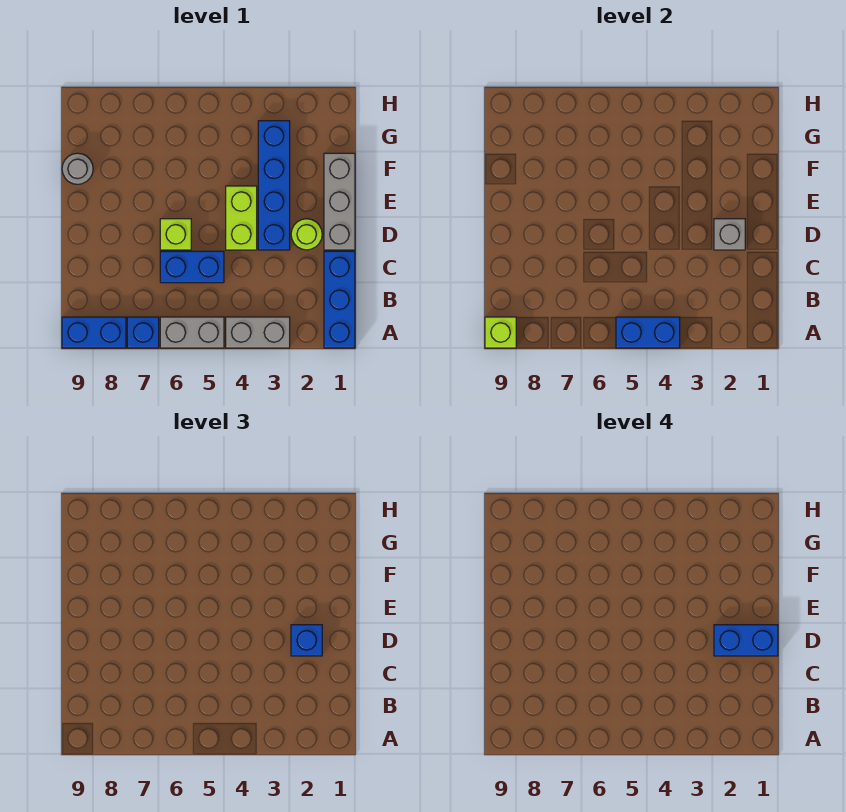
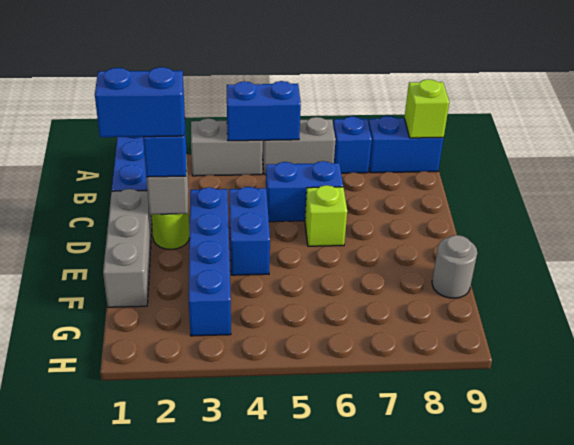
lime brick D4:E4 level 1 -> blue brick D4:E4 level 1

